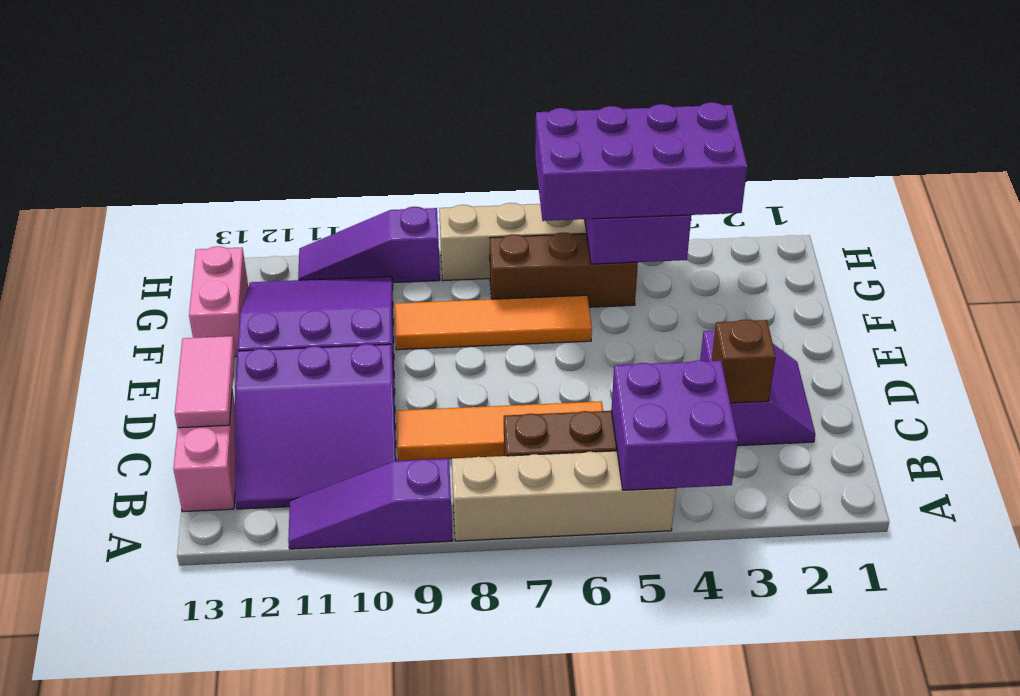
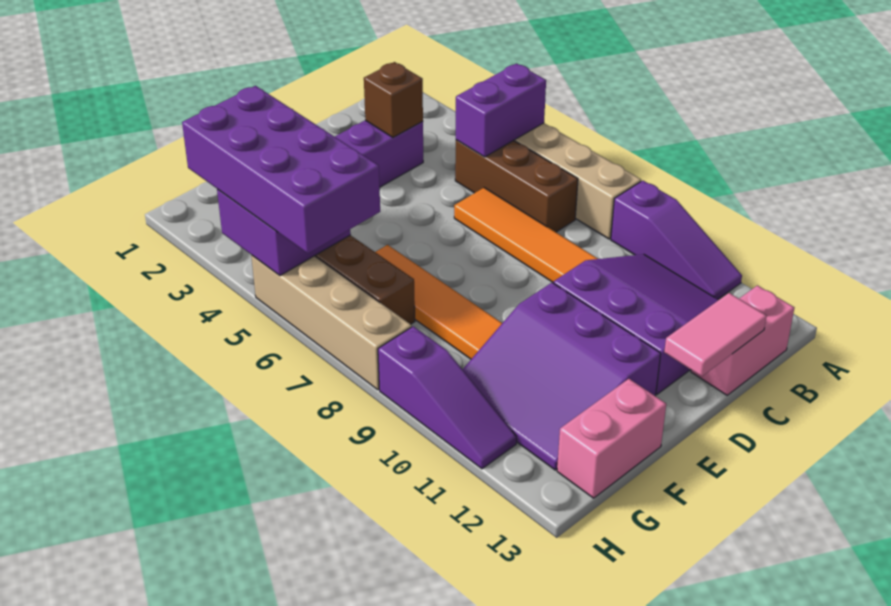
purple brick A4:B5 level 2 -> purple brick A5:B5 level 2

